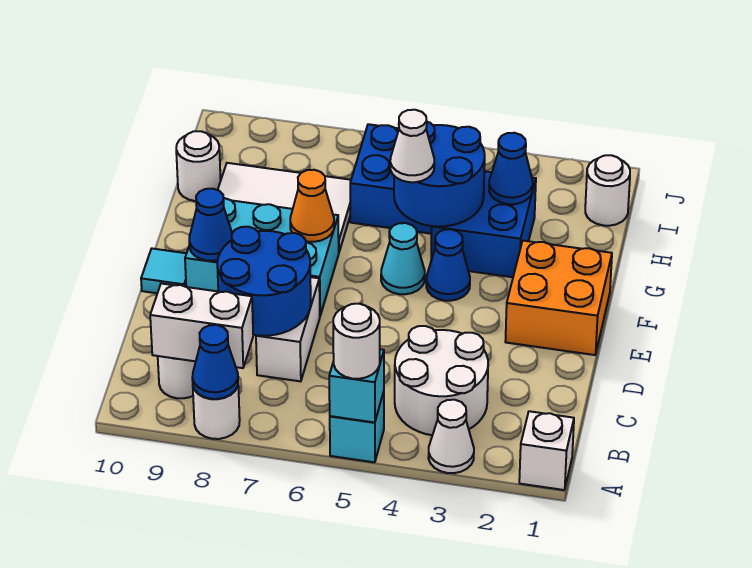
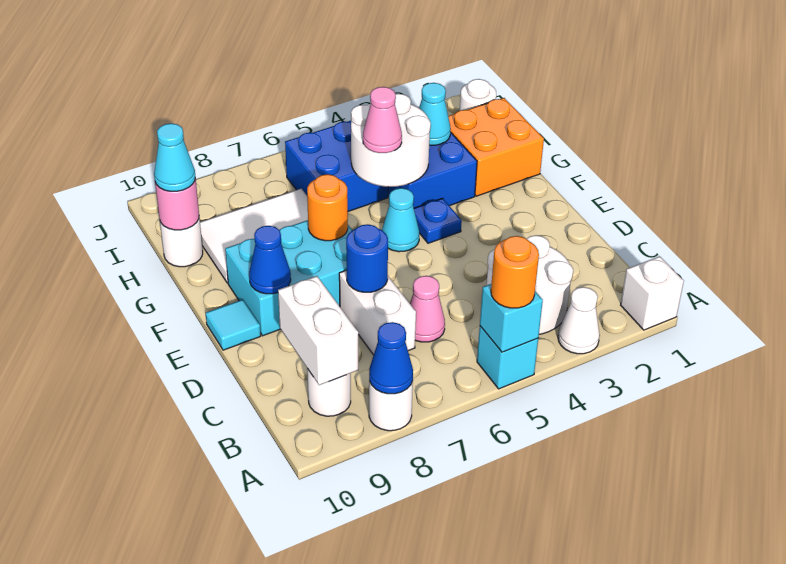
white round brick A5 level 3 -> orange round brick A5 level 3
white brick B8:B9 level 2 -> white brick B9:C9 level 2
none -> pink cone C6 level 1
blue round brick C7:D8 level 2 -> blue round brick D7 level 2
orange brick E1:F2 level 1 -> orange brick G1:H2 level 1
blue cone F4 level 1 -> blue plate F4 level 1
orange cone F7 level 2 -> orange round brick F7 level 2
blue round brick G4:H5 level 2 -> white round brick G4:H5 level 2
white cone G5 level 3 -> pink cone G5 level 3
blue cone H3 level 2 -> cyan cone H3 level 2
none -> pink round brick H10 level 2
none -> cyan cone H10 level 3

